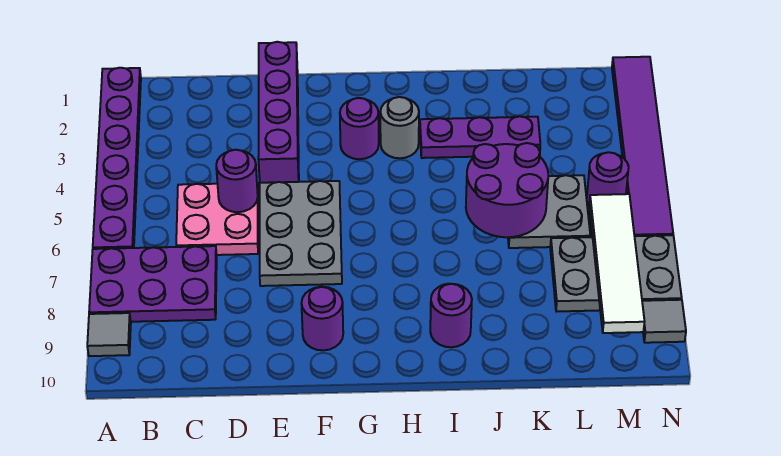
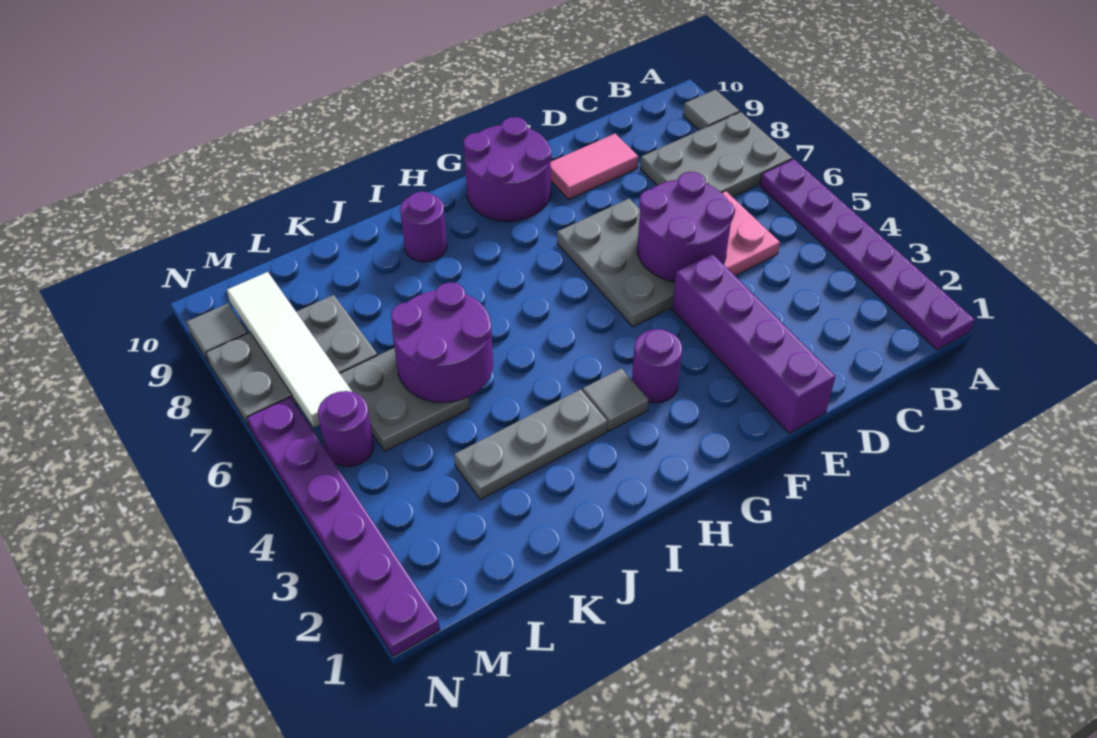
purple plate A7:C8 level 1 -> grey plate A7:C8 level 1
purple round brick D5 level 2 -> purple round brick D5:E6 level 2
none -> pink tile D9:E9 level 1
purple round brick F9 level 1 -> purple round brick F9:G10 level 1
grey round brick H3 level 1 -> grey tile H3 level 1
purple plate I3:K3 level 1 -> grey plate I3:K3 level 1
purple tile N1:N6 level 1 -> purple plate N1:N6 level 1

